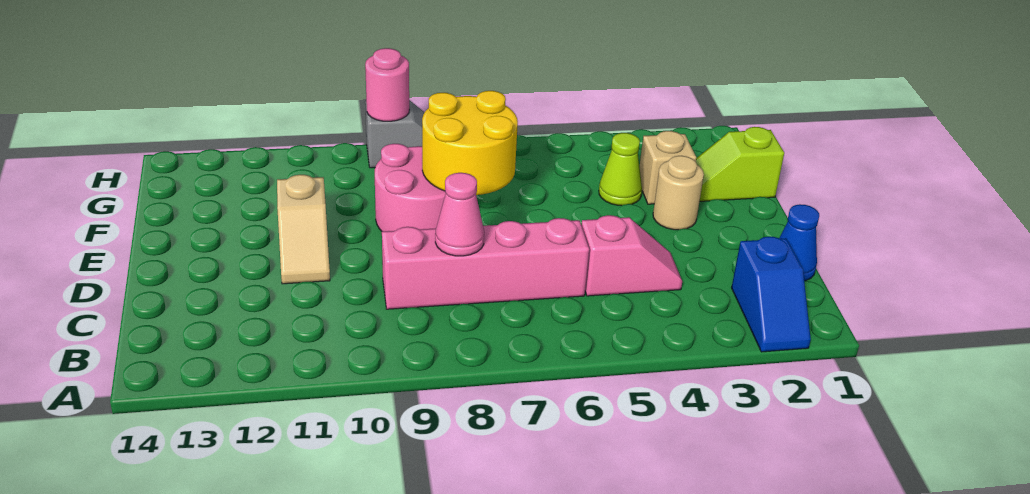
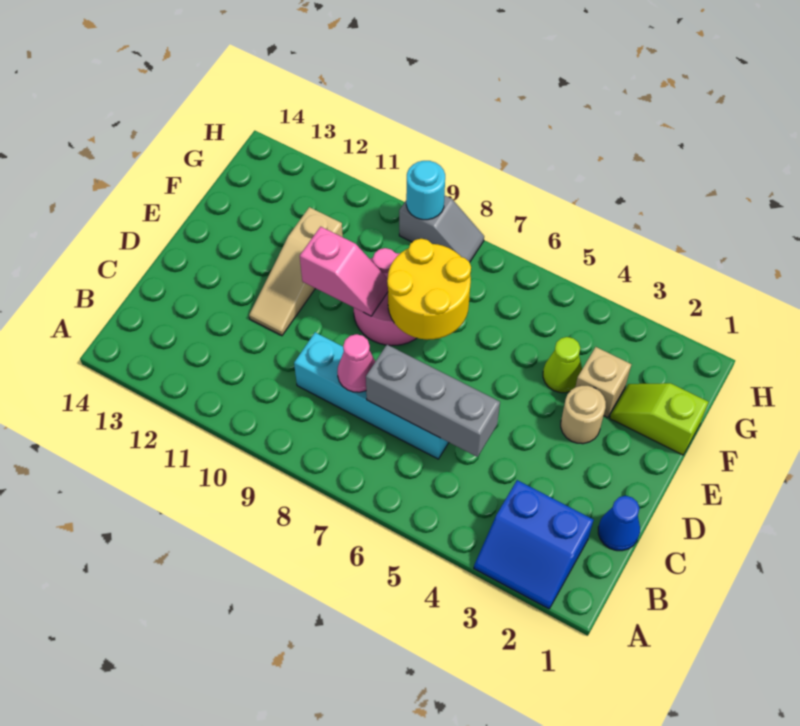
blue slope A2:B2 level 1 top B -> blue slope A2:B3 level 1 top B
pink slope C4:C5 level 1 top 5 -> pink slope E9:E10 level 2 top 10
none -> grey brick C5:C7 level 2
pink brick C6:C9 level 1 -> cyan brick C6:C9 level 1
tan slope D11:E11 level 1 top E -> tan slope D11:F11 level 1 top F
pink round brick H9 level 2 -> cyan round brick H9 level 2

